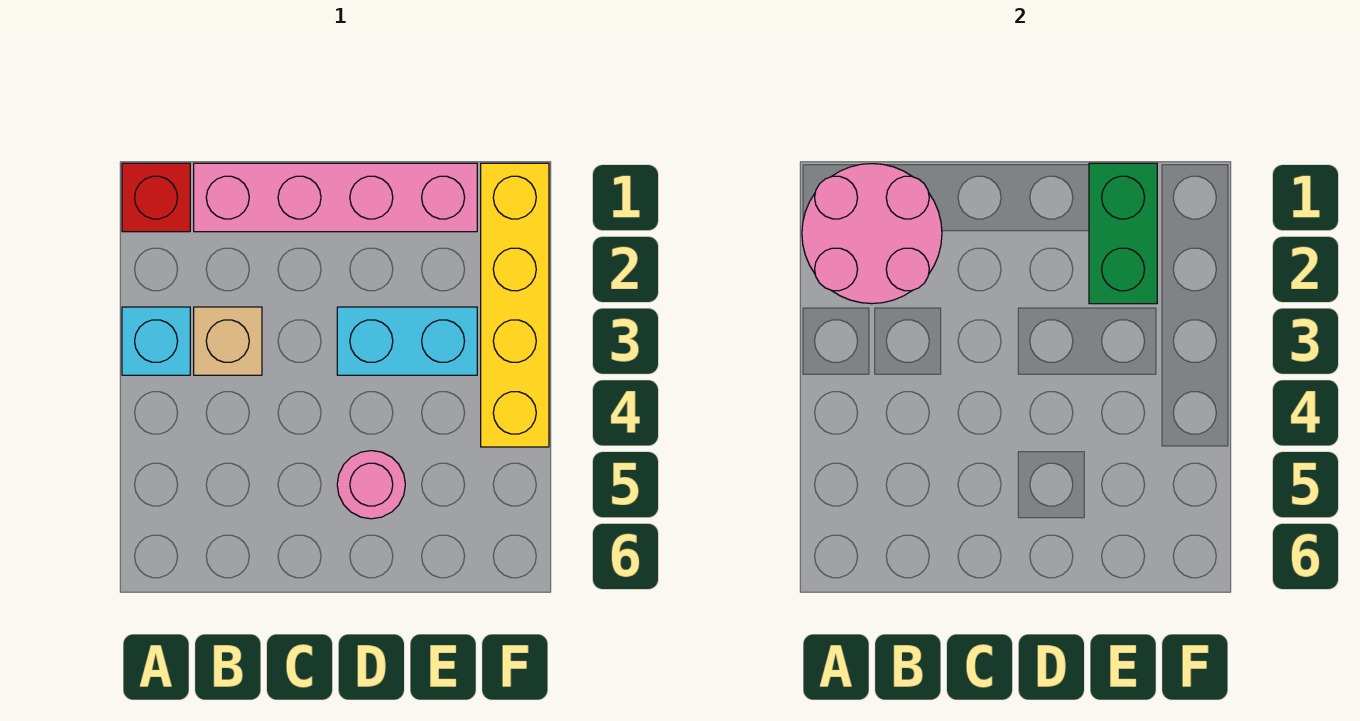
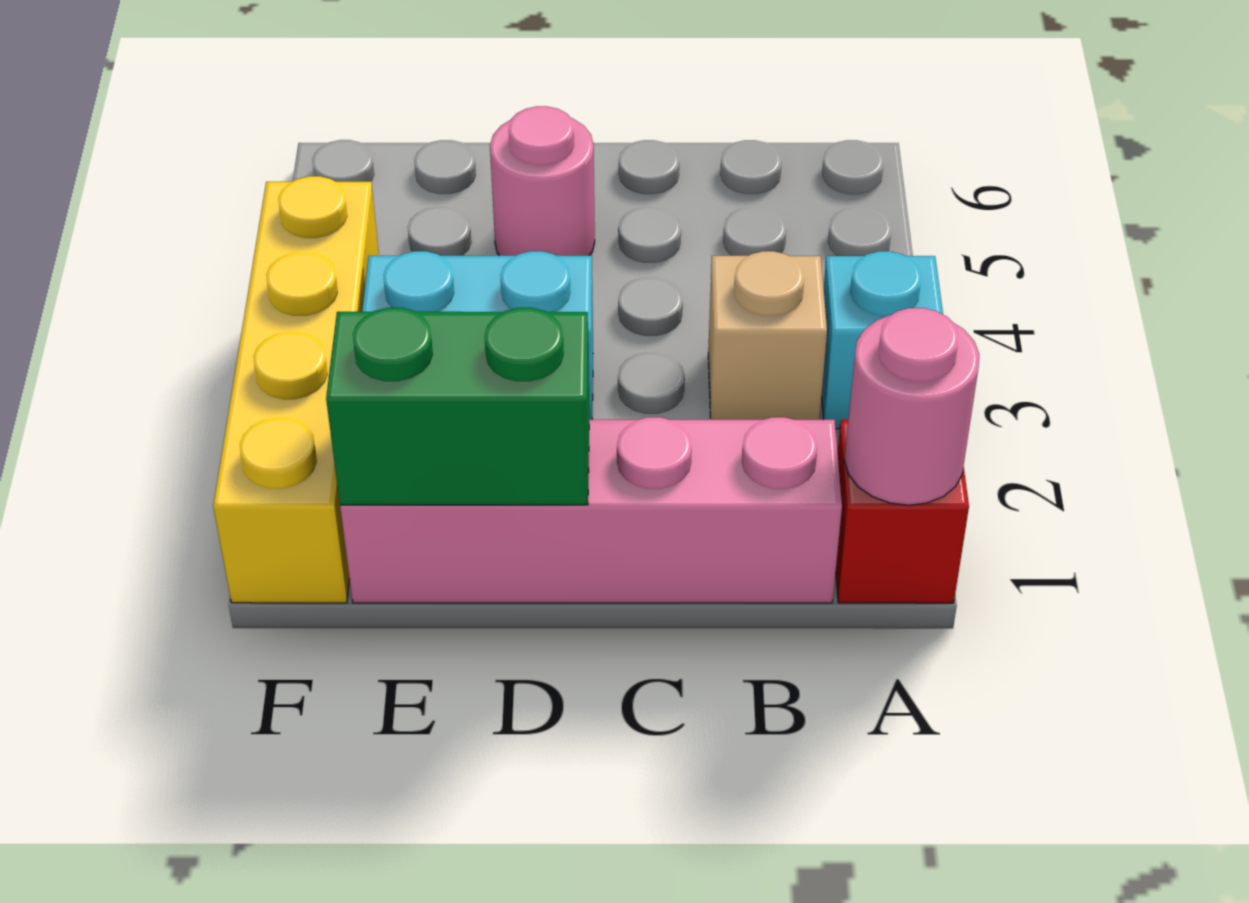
pink round brick A1:B2 level 2 -> pink round brick A1 level 2
green brick E1:E2 level 2 -> green brick D1:E1 level 2

